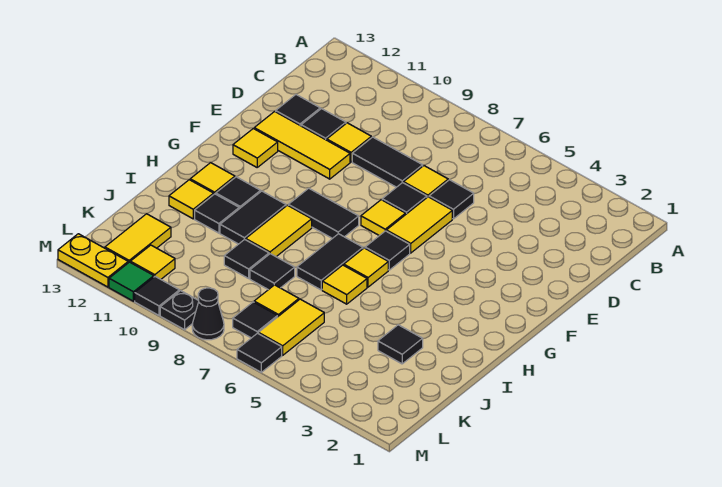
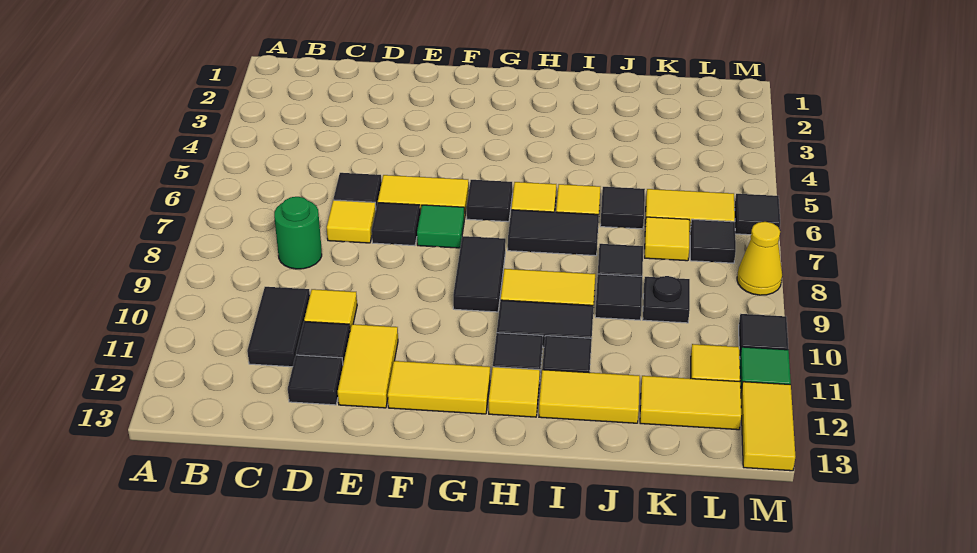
none -> green round brick C8 level 1
black tile D8:D9 level 1 -> black tile C10:C11 level 1
yellow tile E10:E12 level 1 -> yellow tile E11:E12 level 1
yellow tile F7 level 1 -> green tile F7 level 1
yellow tile F12 level 1 -> yellow tile F12:G12 level 1
yellow tile I12 level 1 -> yellow tile I12:J12 level 1
black tile J3 level 1 -> black tile J6 level 1
black cone M8 level 1 -> yellow cone M8 level 1
black plate M9 level 1 -> black plate K9 level 1
yellow plate M12:M13 level 1 -> yellow tile M12:M13 level 1

